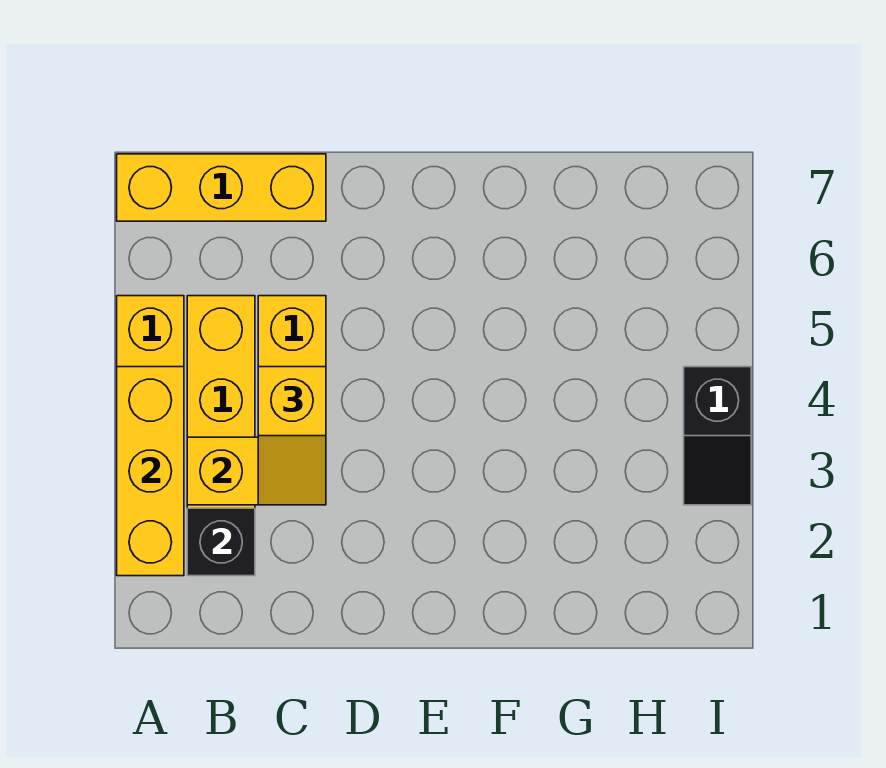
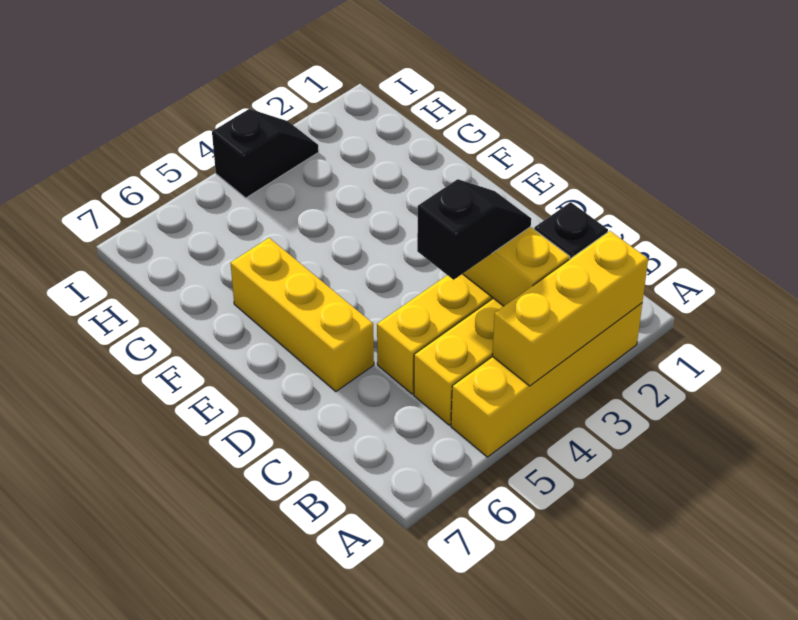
yellow brick A7:C7 level 1 -> yellow brick D6:F6 level 1
yellow slope C3:C4 level 3 top 4 -> black slope C3:C4 level 3 top 4

